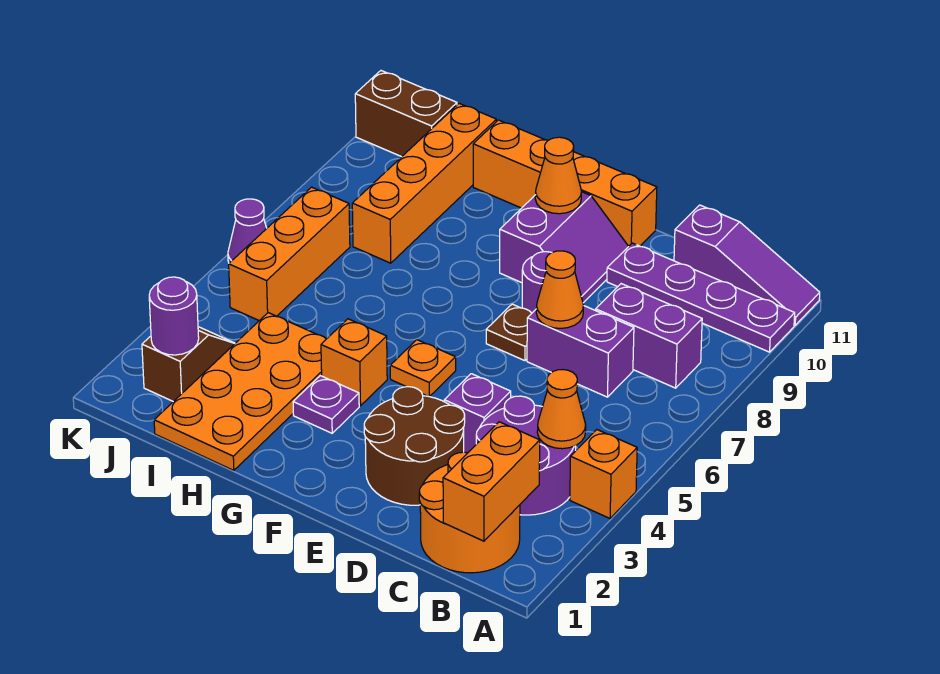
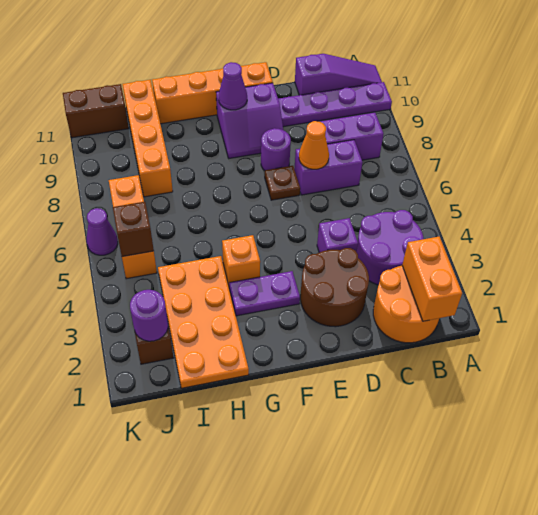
orange brick A4 level 1 -> none
orange cone B4 level 2 -> none
purple slope E9:F10 level 1 top F -> purple slope E9:F10 level 1 top 10
orange plate F5 level 1 -> none
orange cone F10 level 2 -> purple cone F10 level 2
purple plate G3 level 1 -> purple plate F3:G3 level 1
none -> brown brick J5 level 2

